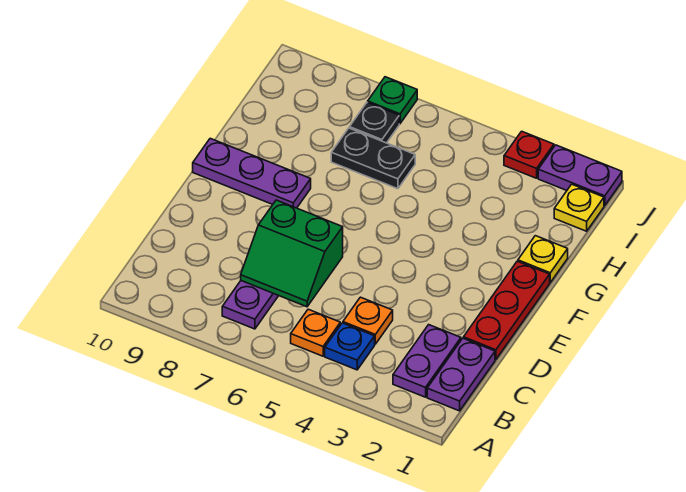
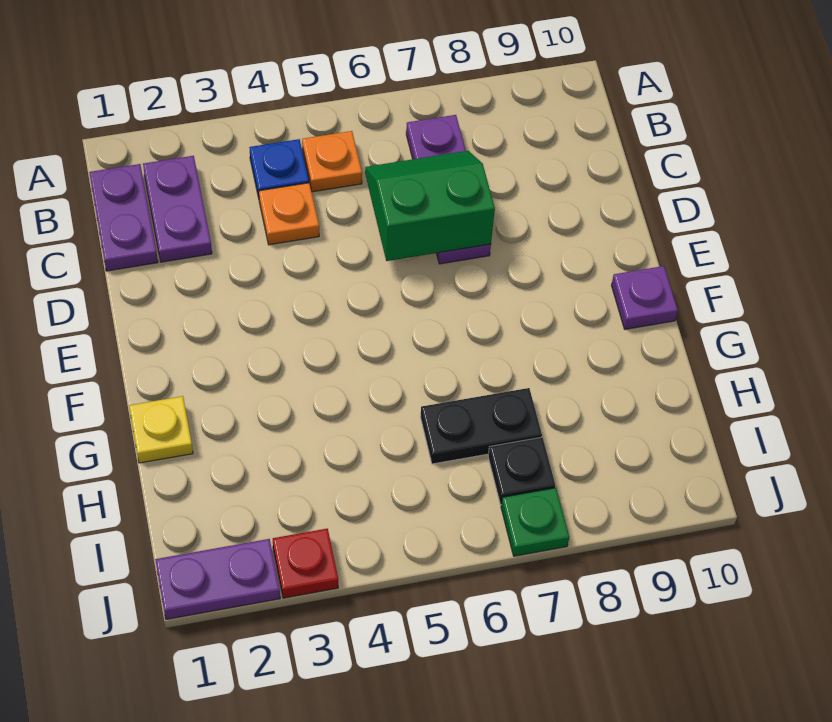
red plate D1:F1 level 1 -> none
purple plate F8:F10 level 1 -> purple plate F10 level 1
yellow plate I1 level 1 -> none

